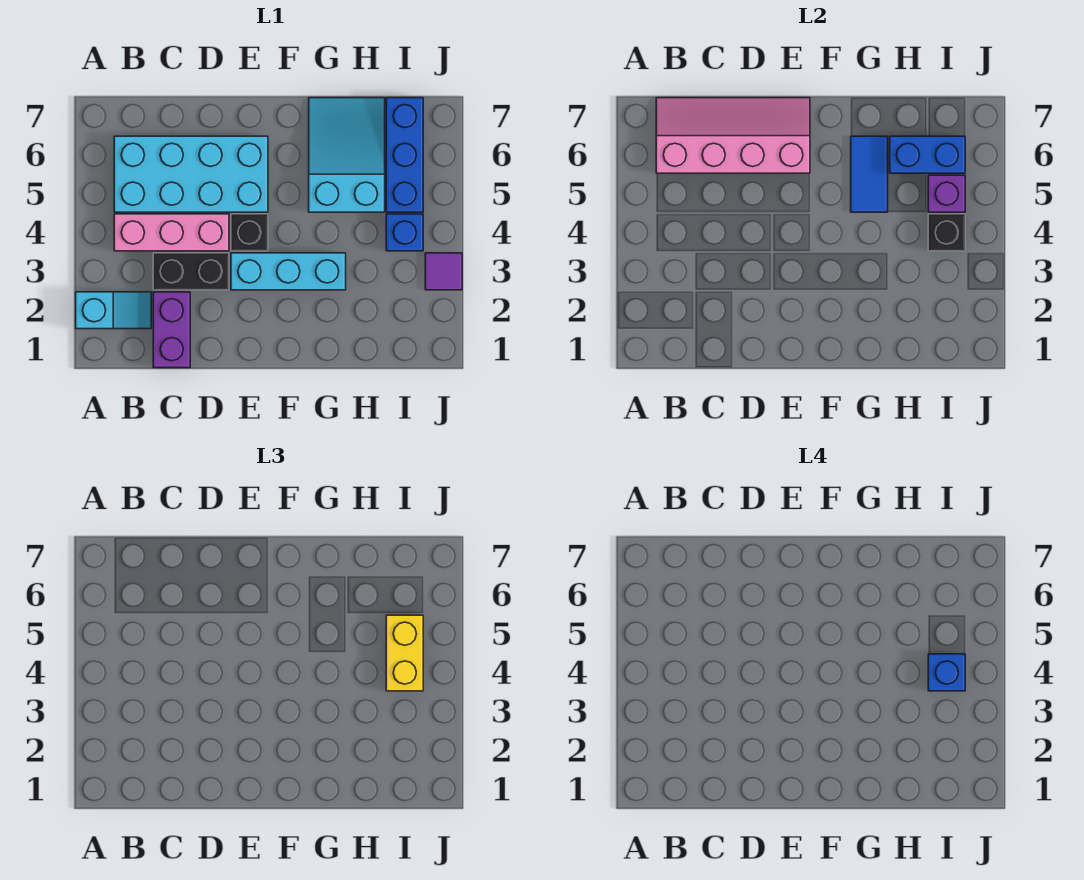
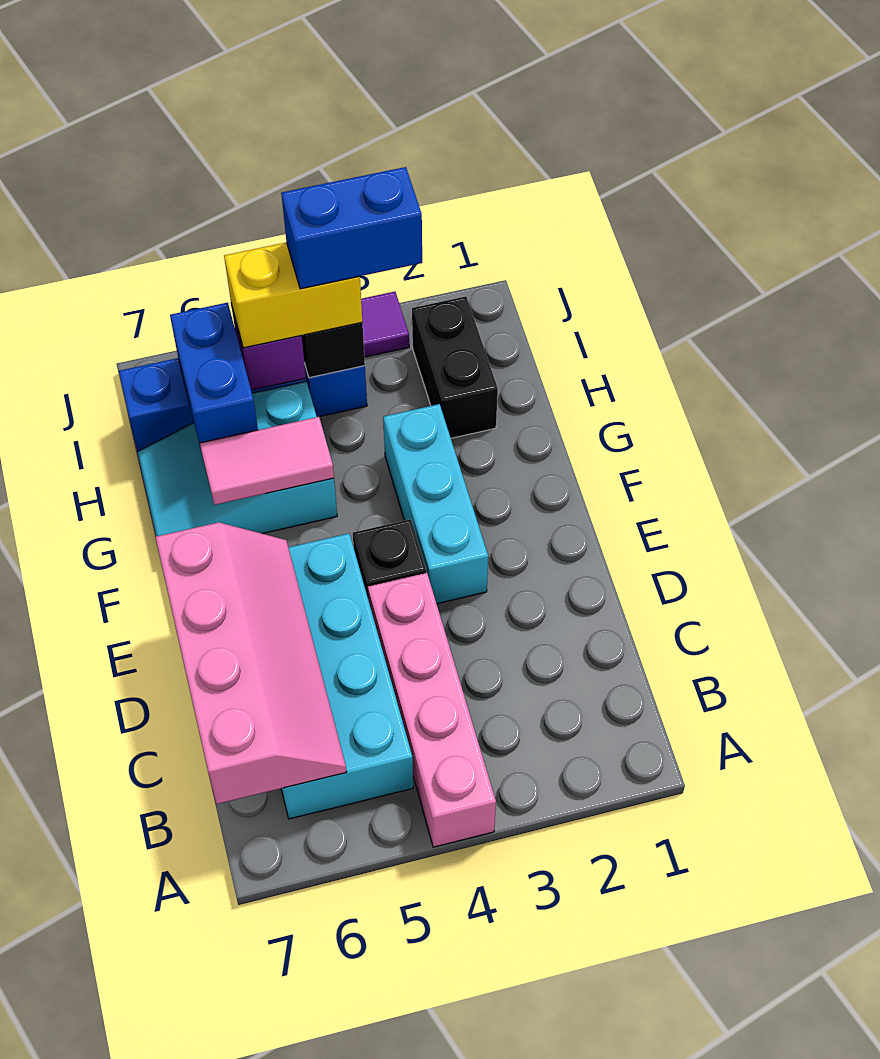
cyan slope A2:B2 level 1 top A -> none
pink brick B4:D4 level 1 -> pink brick A4:D4 level 1
pink slope B6:E7 level 2 top 6 -> pink slope B6:E7 level 2 top 7
purple brick C1:C2 level 1 -> none
black brick C3:D3 level 1 -> black brick H2:I2 level 1
blue tile G5:G6 level 2 -> pink tile G5:G6 level 2
blue brick I4 level 4 -> blue brick I3:I4 level 4

